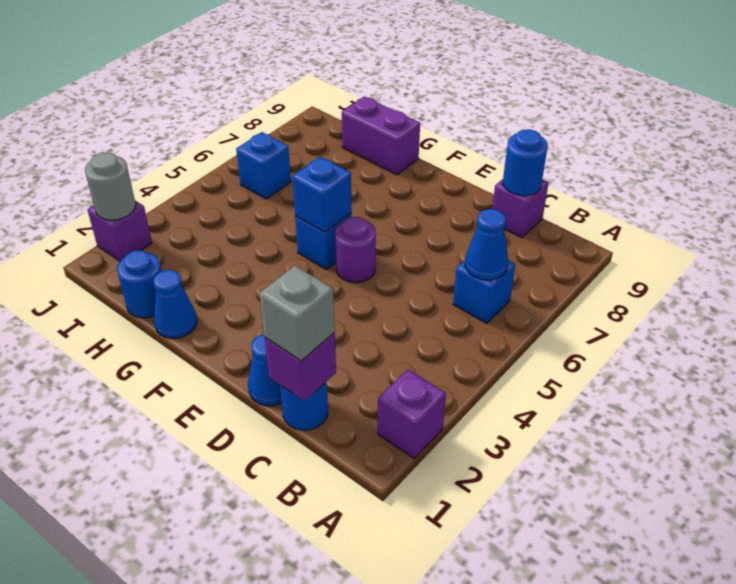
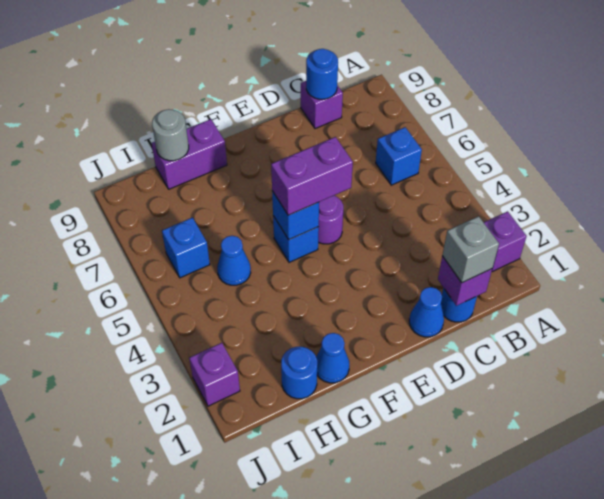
blue cone B6 level 2 -> blue cone H5 level 1
none -> purple brick E5:F5 level 3
grey round brick J2 level 2 -> grey round brick H9 level 2

